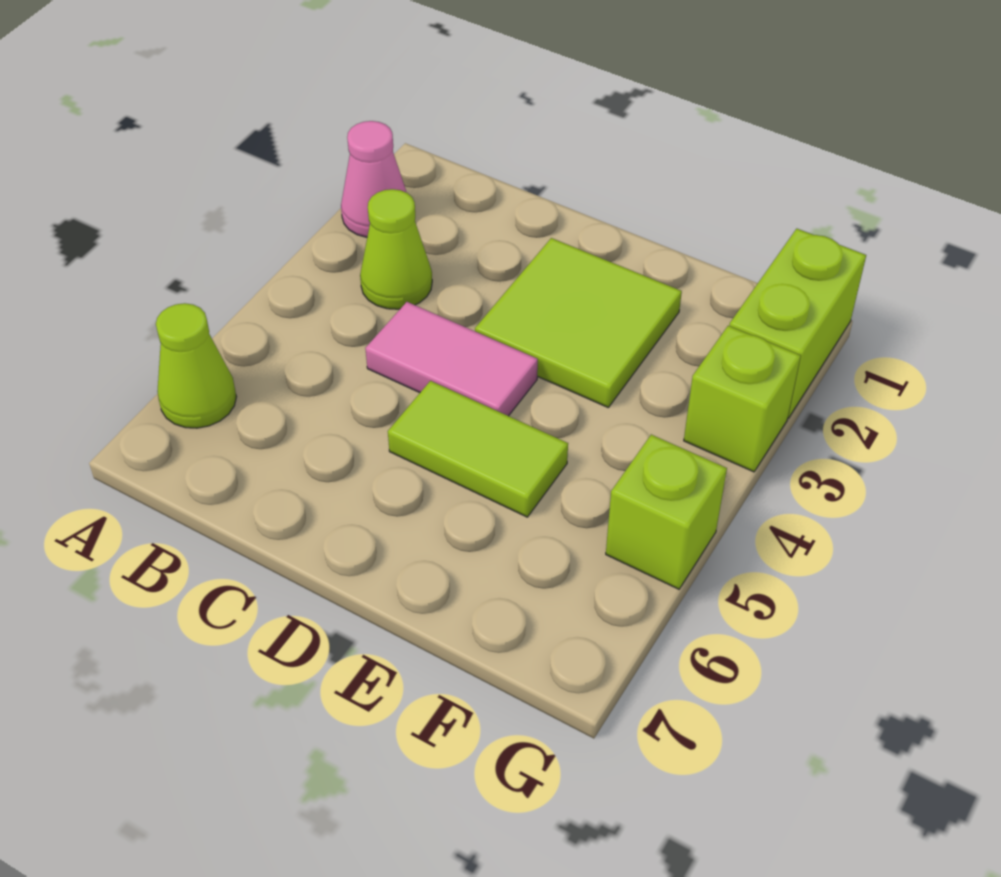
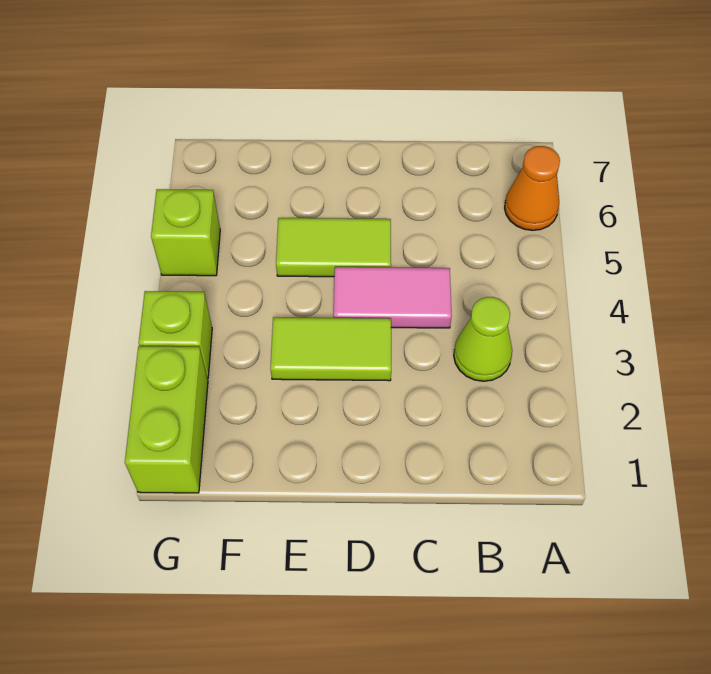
pink cone A2 level 1 -> none
lime cone A6 level 1 -> orange cone A6 level 1
lime tile D2:E3 level 1 -> lime tile D3:E3 level 1

